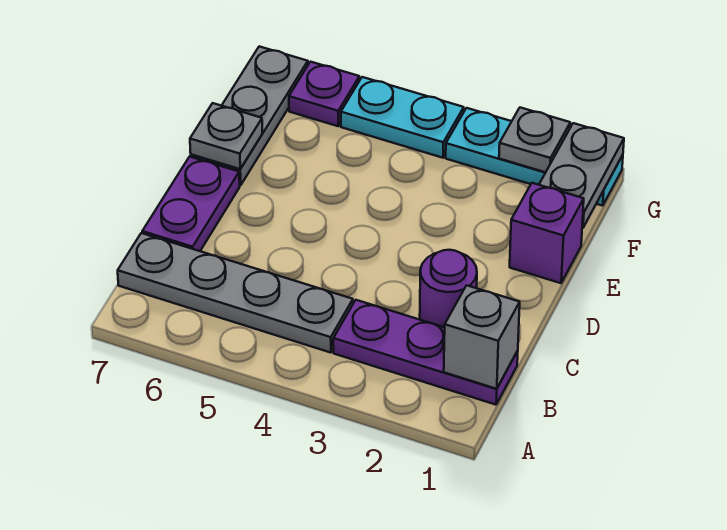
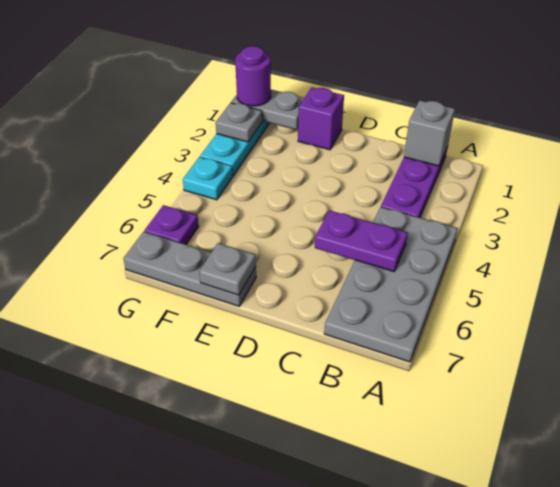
grey plate B4:B7 level 1 -> grey plate A4:B7 level 1
purple round brick C2 level 1 -> purple round brick G1 level 3
purple plate C7:D7 level 1 -> purple plate B5:C5 level 2
cyan plate G4:G5 level 1 -> cyan plate G4 level 1

